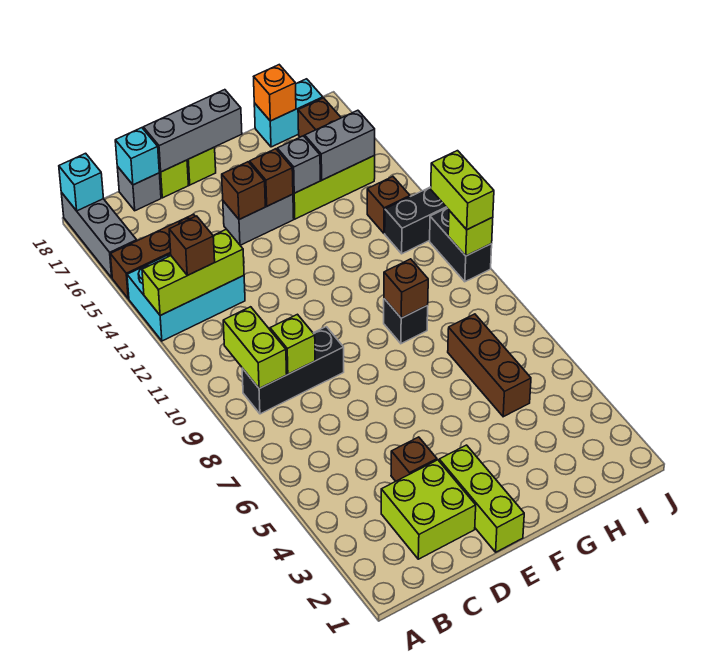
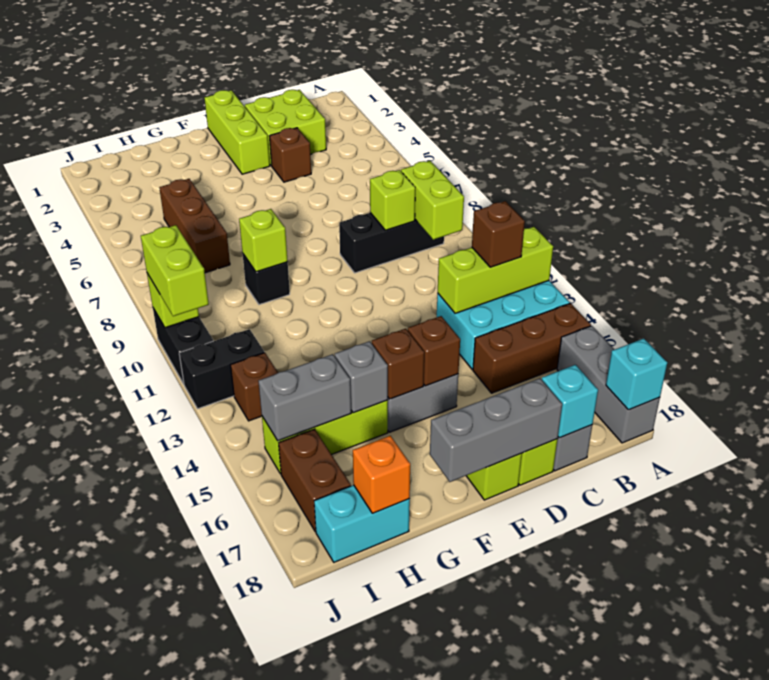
brown brick G9 level 2 -> lime brick G9 level 2

